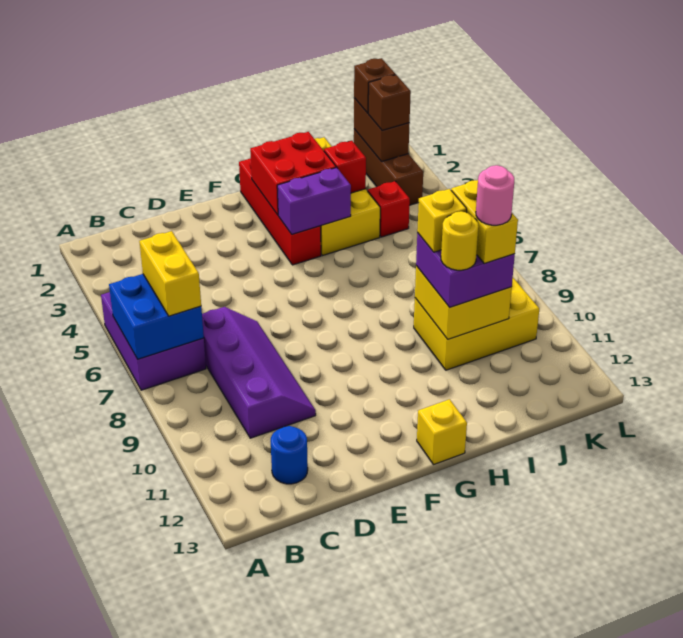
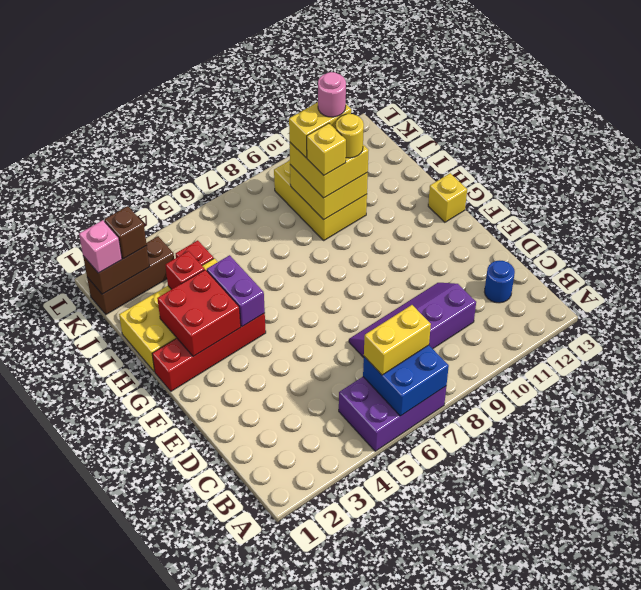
purple brick I9:J10 level 3 -> yellow brick I9:J10 level 3
brown brick K1 level 3 -> pink brick K1 level 3

